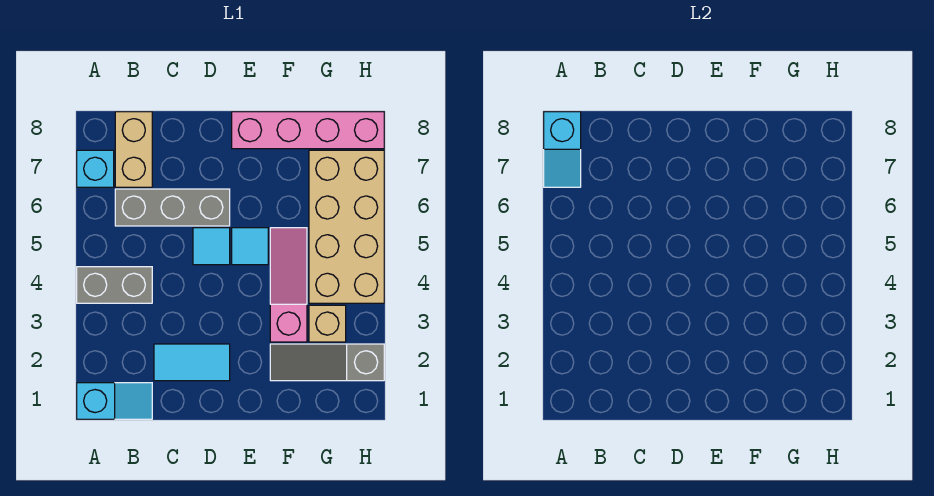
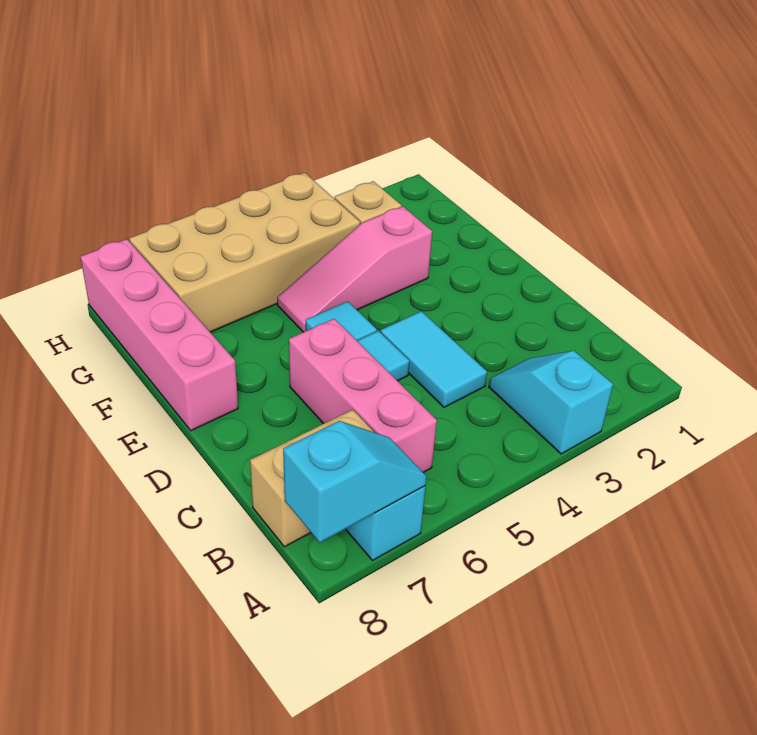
cyan slope A1:B1 level 1 top A -> cyan slope A3:B3 level 1 top A
grey brick A4:B4 level 1 -> none
grey brick B6:D6 level 1 -> pink brick B6:D6 level 1
cyan tile C2:D2 level 1 -> cyan tile C4:D4 level 1
grey slope F2:H2 level 1 top H -> none

